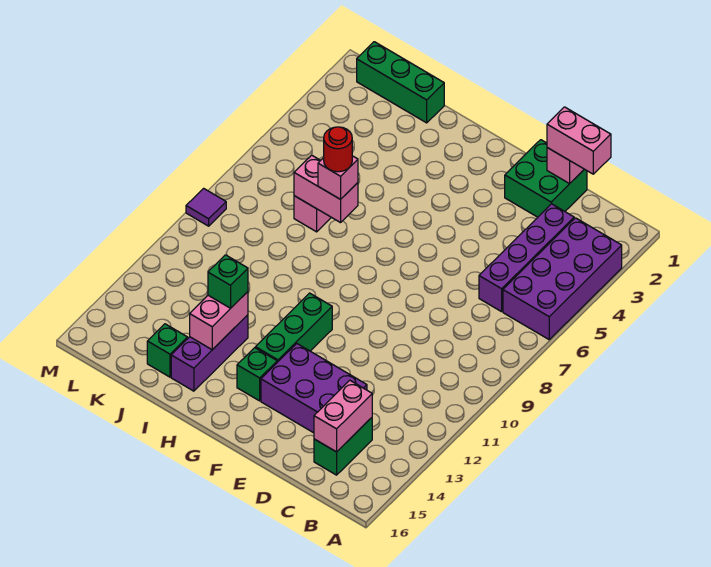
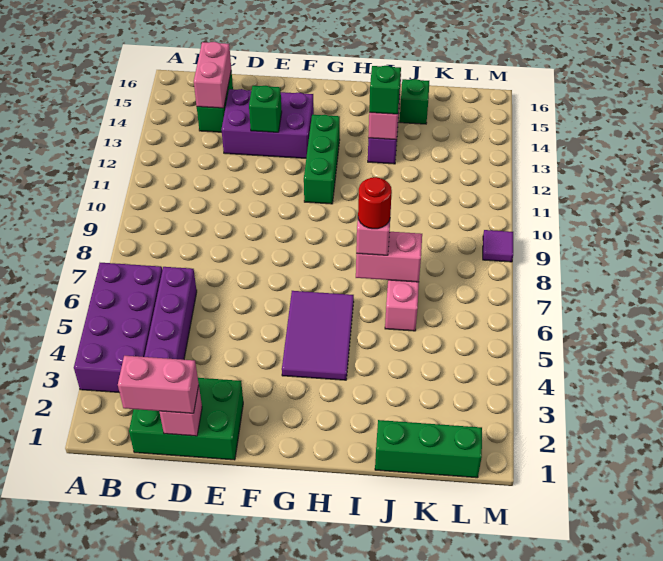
green brick D1:E2 level 1 -> green brick C1:E2 level 1
none -> purple tile G4:H6 level 1
green brick G14 level 1 -> green brick E13 level 2

